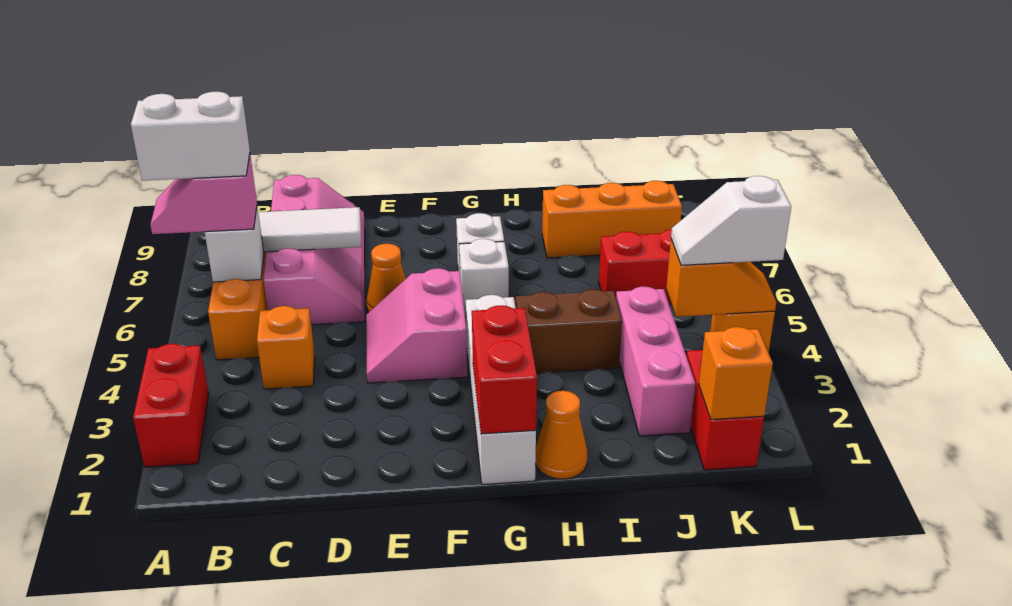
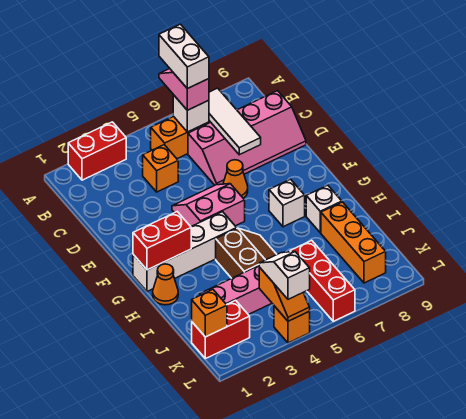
white brick G6 level 1 -> white brick H8 level 1

